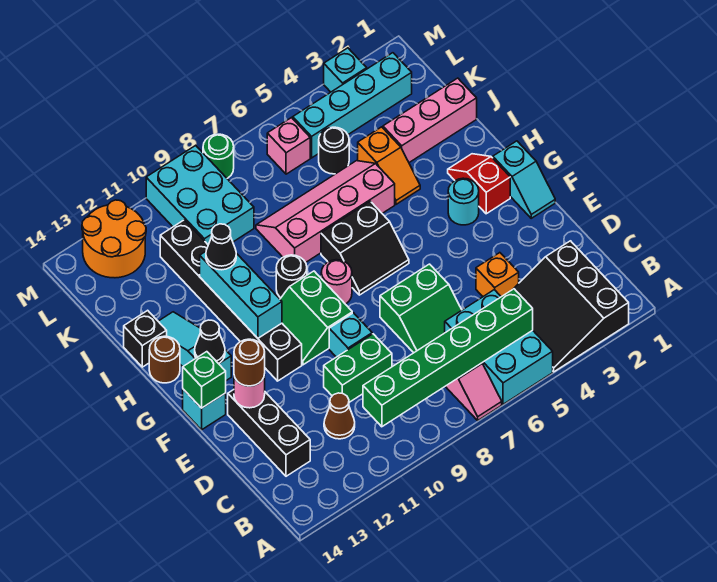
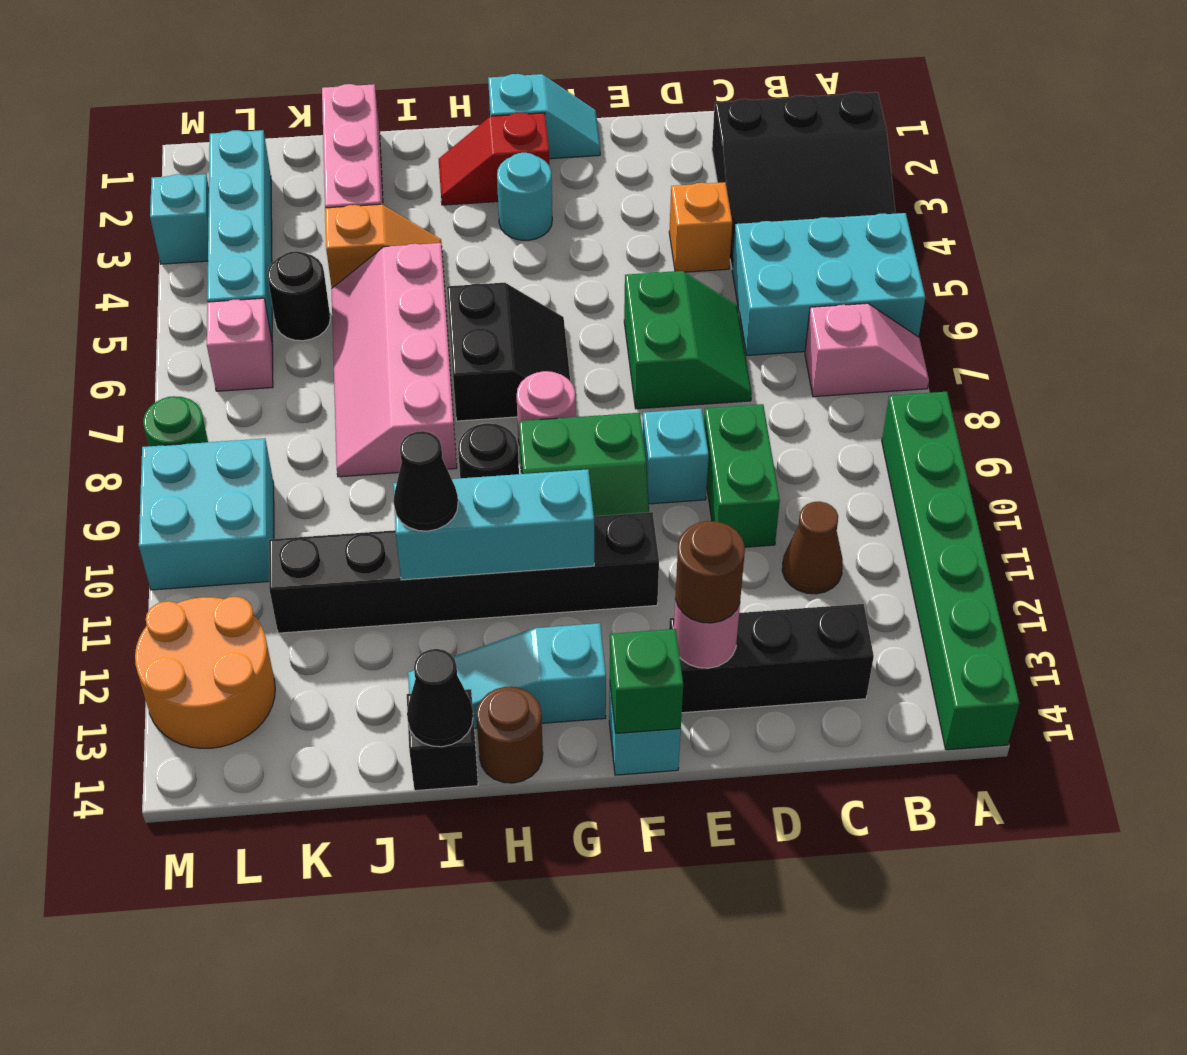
green brick B5:B10 level 2 -> green brick A9:A14 level 1
black cone G13 level 2 -> black cone I14 level 2
cyan brick K9:M10 level 1 -> cyan brick L9:M10 level 1

